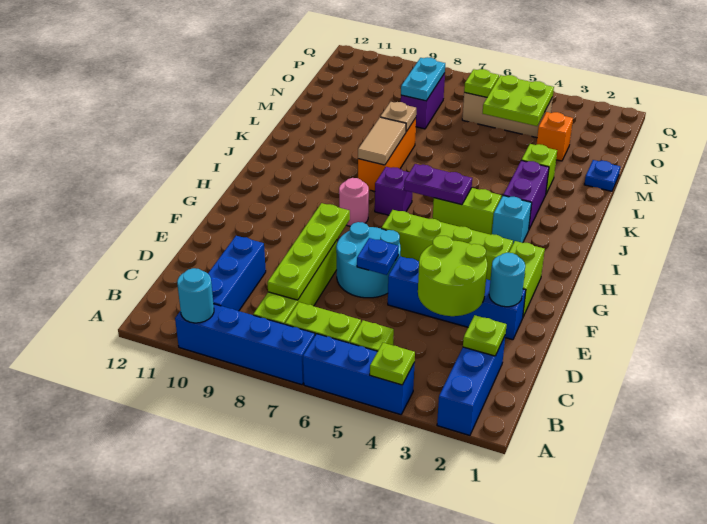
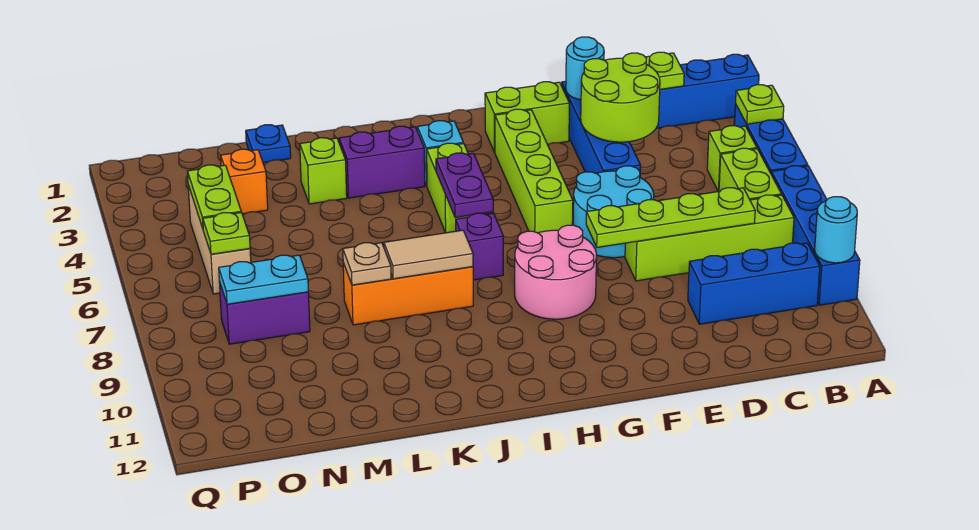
blue plate E6 level 2 -> none
pink round brick H8 level 1 -> pink round brick G8:H9 level 1
lime plate N4:O5 level 2 -> lime plate O4:O5 level 2

